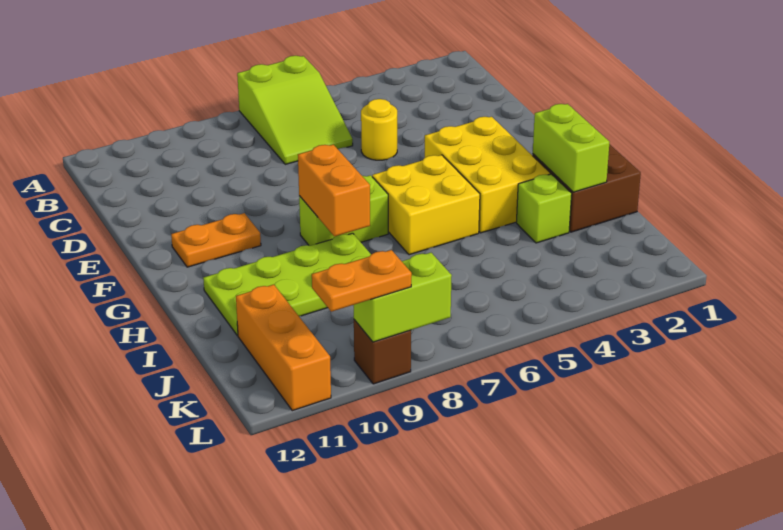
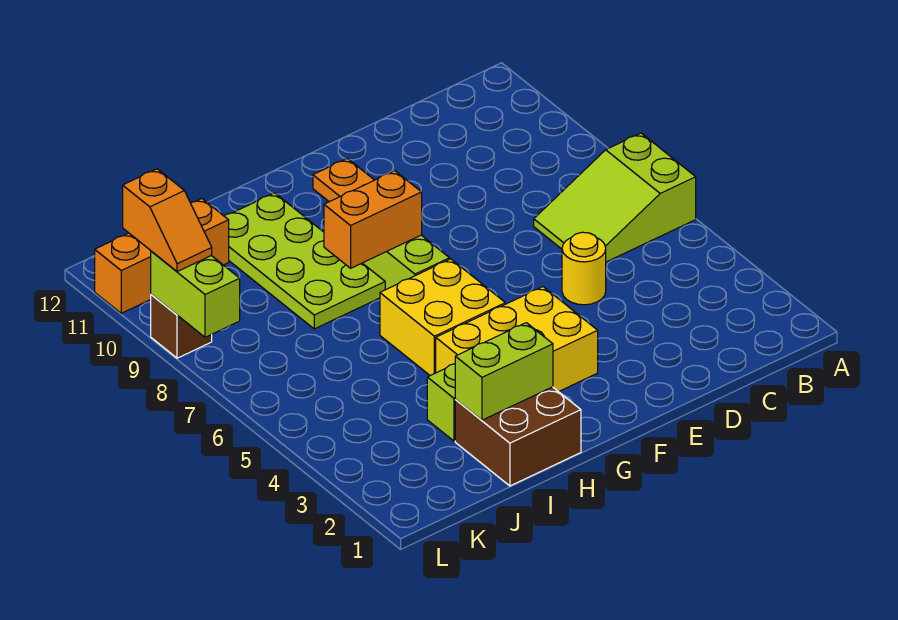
orange plate L9:L10 level 3 -> orange slope L9:L10 level 3 top 10

